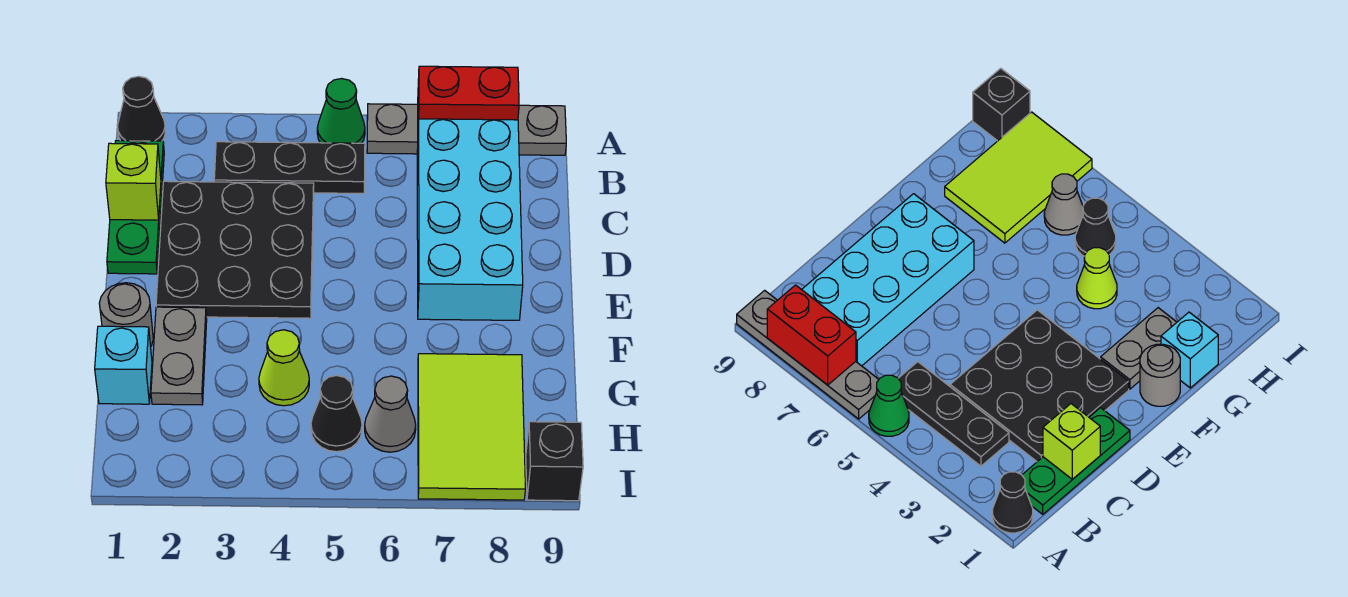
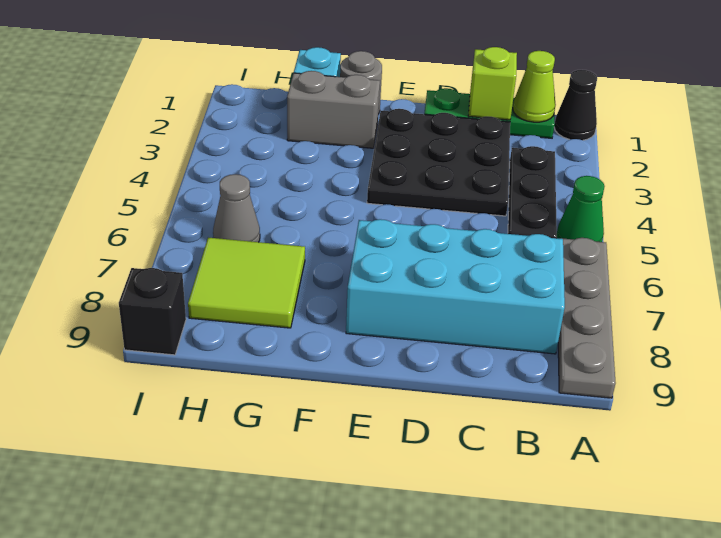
red brick A7:A8 level 2 -> none
grey plate F2:G2 level 1 -> grey brick F2:G2 level 1
lime cone G4 level 1 -> lime cone B1 level 2
lime tile G7:I8 level 1 -> lime tile G7:H8 level 1
black cone H5 level 1 -> none

